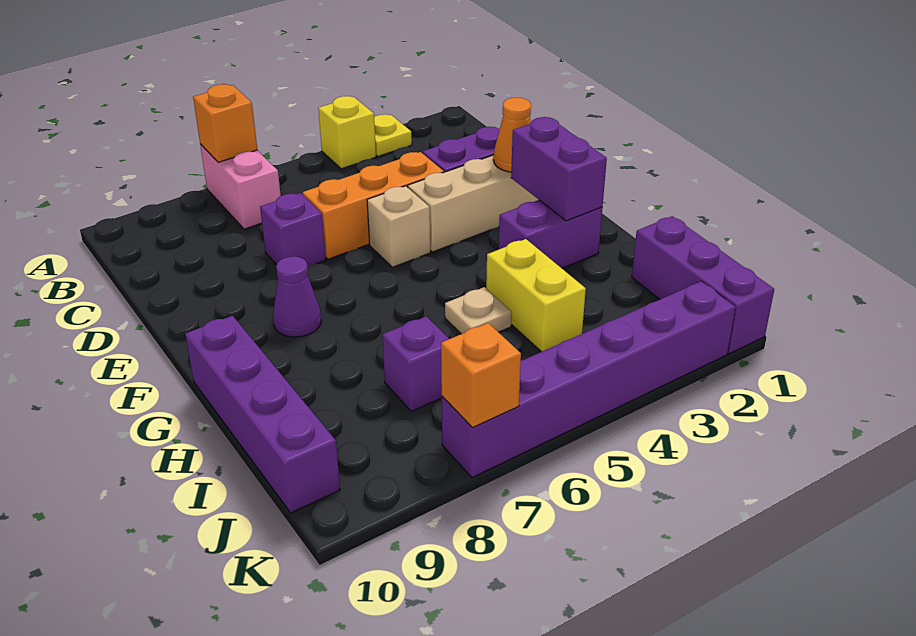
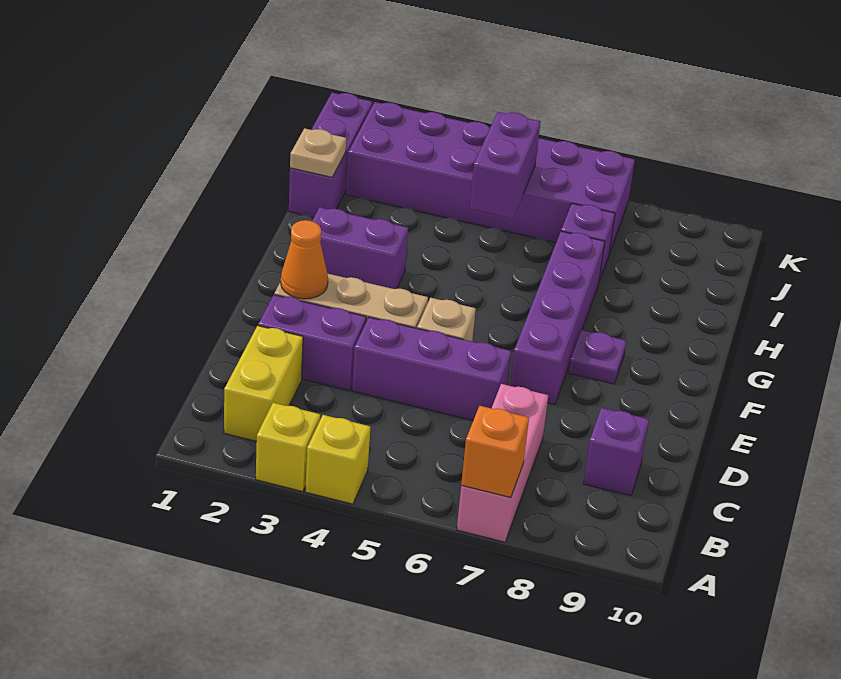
yellow plate A3 level 1 -> yellow brick A3 level 1
pink brick A7:B7 level 1 -> pink brick A7:C7 level 1
orange brick D4:D6 level 1 -> purple brick D4:D6 level 1
purple brick D7 level 1 -> purple brick C9 level 1
purple brick F2:G2 level 2 -> purple brick I5:J5 level 2
purple cone F8 level 1 -> purple plate F8 level 1
purple brick G10:J10 level 1 -> purple brick E7:H7 level 1
yellow brick H4:I4 level 1 -> yellow brick B2:C2 level 1
tan plate H5 level 1 -> tan plate I1 level 2
purple brick K2:K7 level 1 -> purple brick J2:K7 level 1
orange brick K7 level 2 -> none

